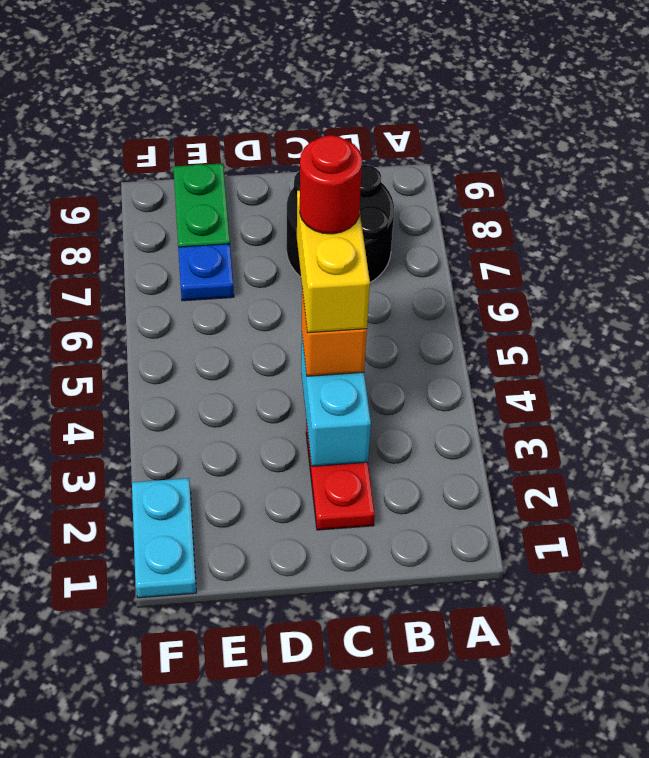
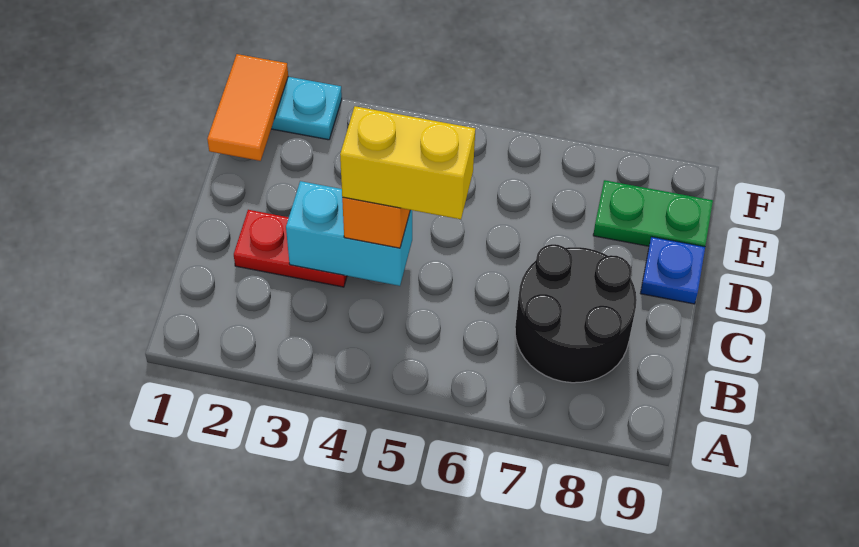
red round brick C5 level 5 -> none
none -> orange tile E1:F1 level 2
blue plate E7 level 1 -> blue plate D9 level 1

